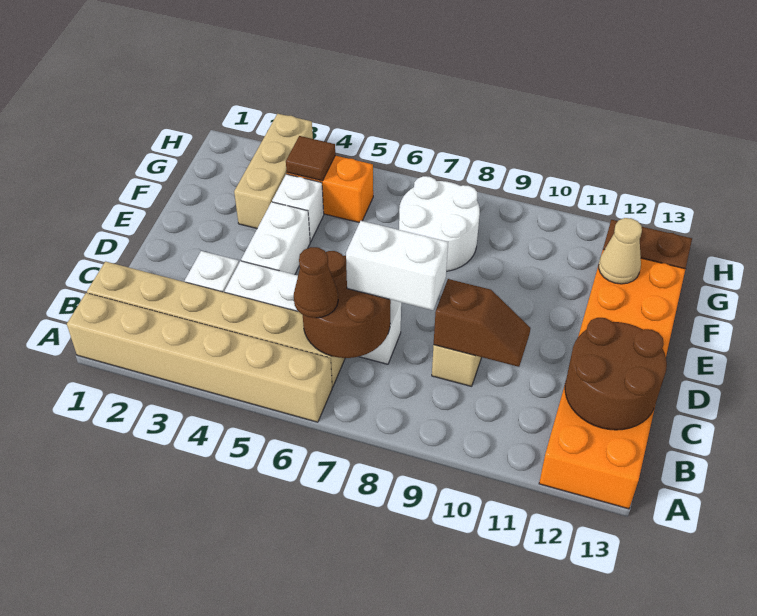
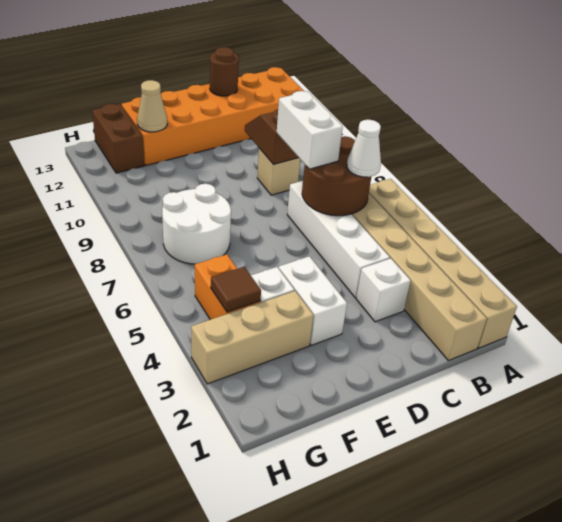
brown cone B6 level 3 -> white cone B6 level 3
brown round brick B12:C13 level 2 -> brown round brick C13 level 2
white brick D4:E4 level 1 -> white brick E3:E4 level 1

